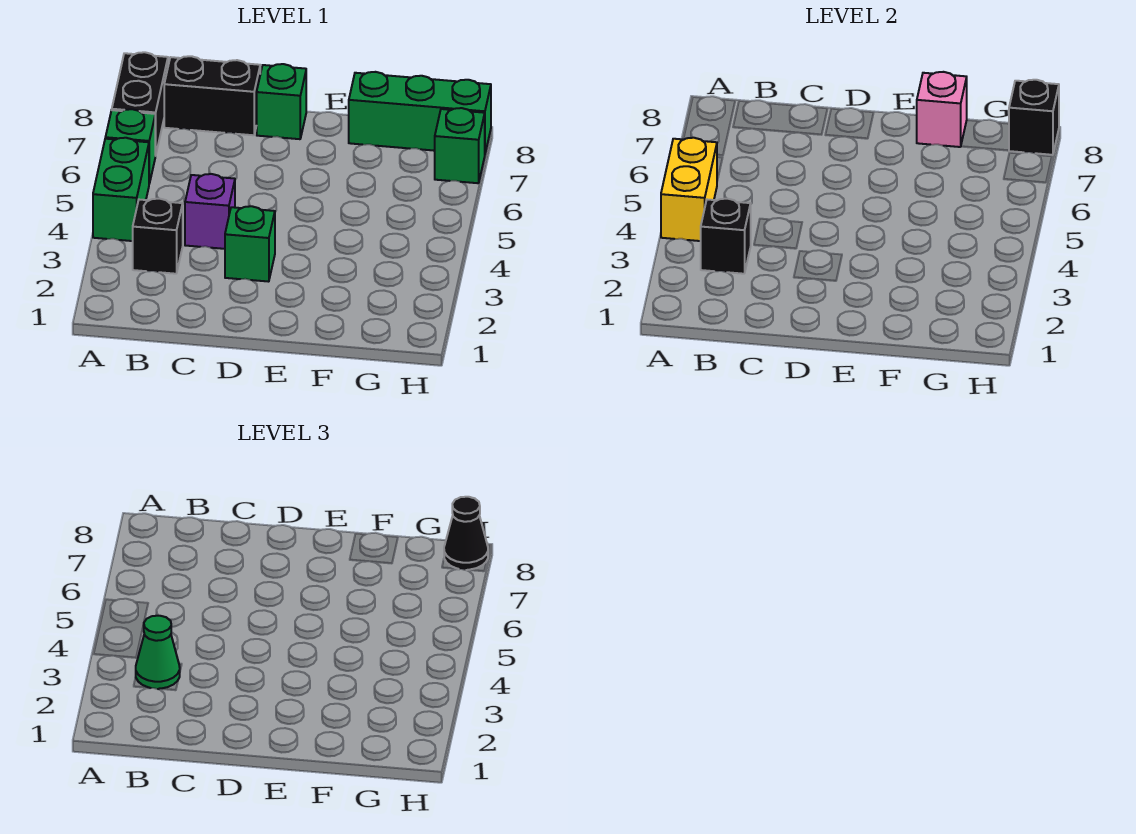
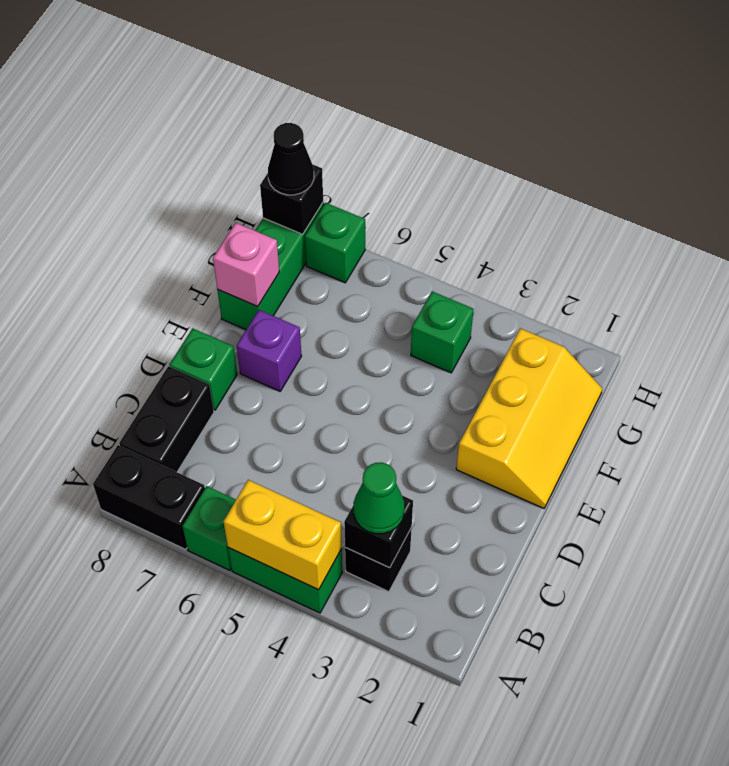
purple brick C4 level 1 -> purple brick E7 level 1
green brick D3 level 1 -> green brick G4 level 1
none -> yellow slope E1:G2 level 1 top 2

